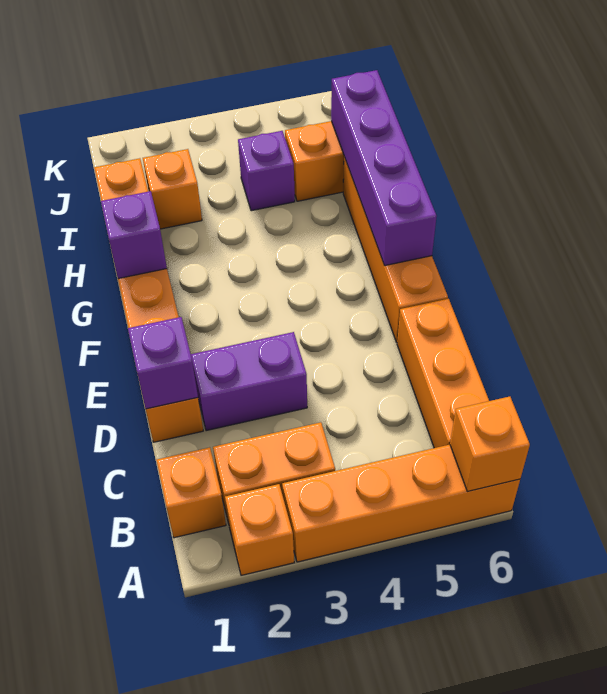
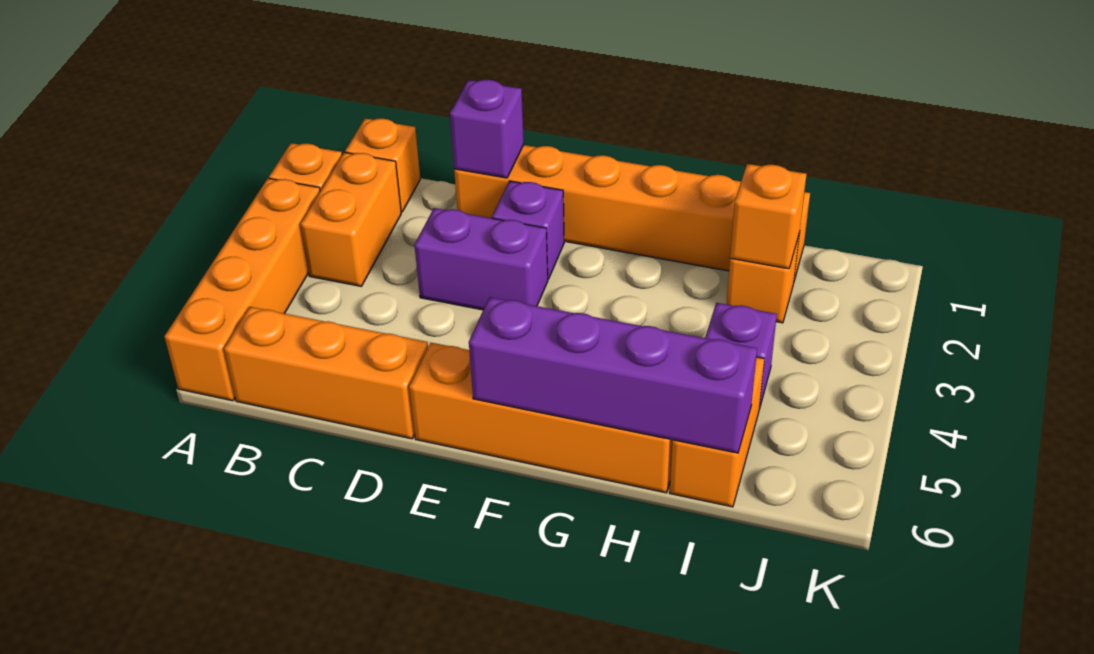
orange brick A6 level 2 -> orange brick I2 level 2
purple brick D2:D3 level 1 -> purple brick D3:E3 level 1
purple brick G1 level 2 -> purple brick E2 level 1

